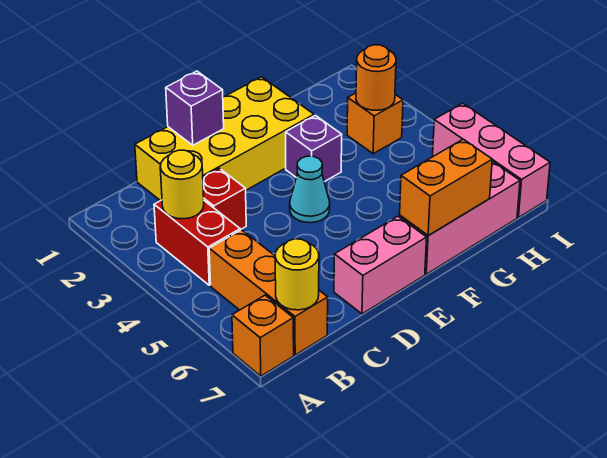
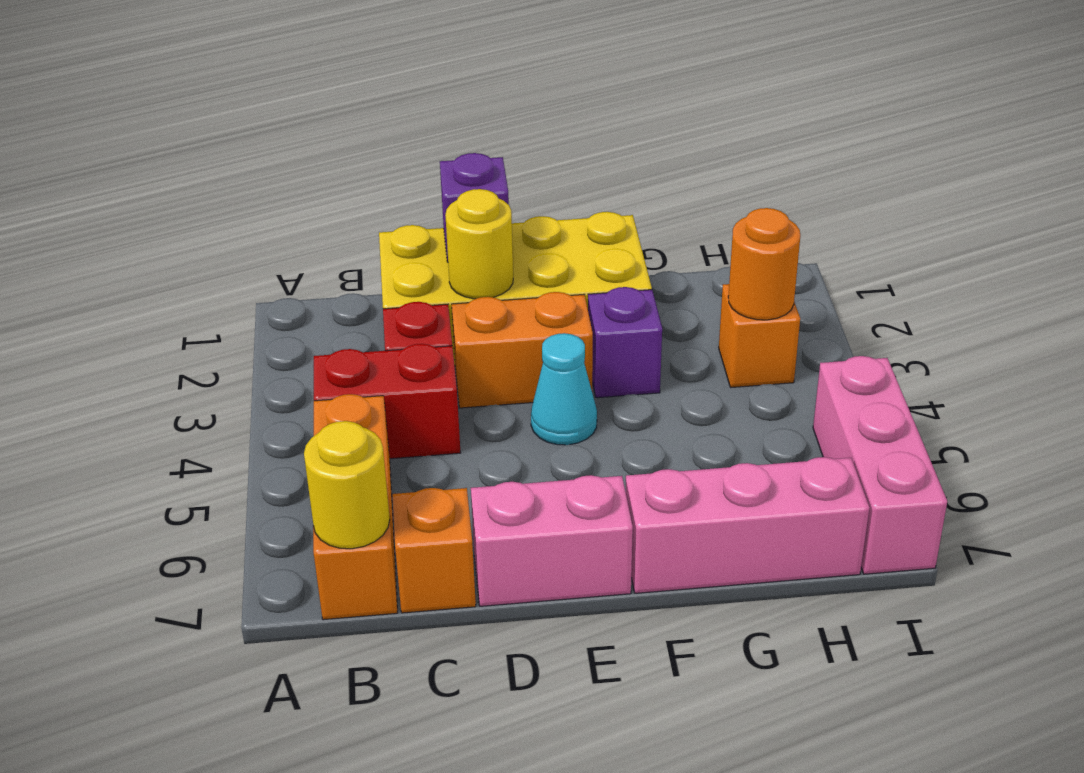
orange brick A7 level 1 -> orange brick C7 level 1
red brick B3:B4 level 1 -> red brick B4:C4 level 1
yellow round brick B3 level 2 -> yellow round brick D2 level 2
orange brick F7:G7 level 2 -> orange brick D3:E3 level 1

